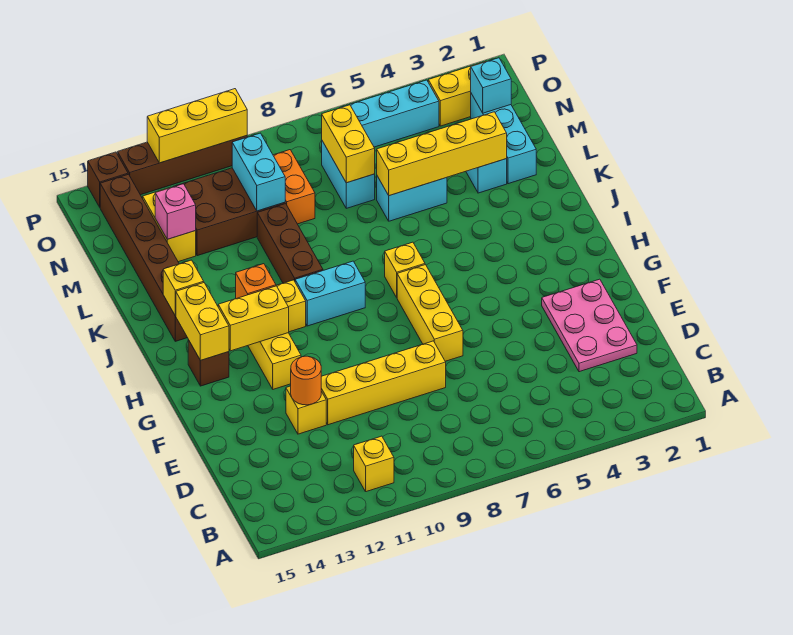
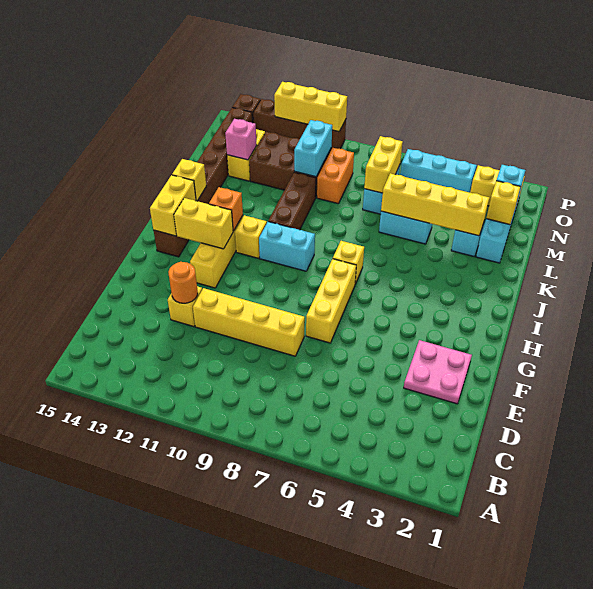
yellow brick B11 level 1 -> yellow brick M2 level 2
pink plate D2:F3 level 1 -> pink plate E2:F3 level 1

